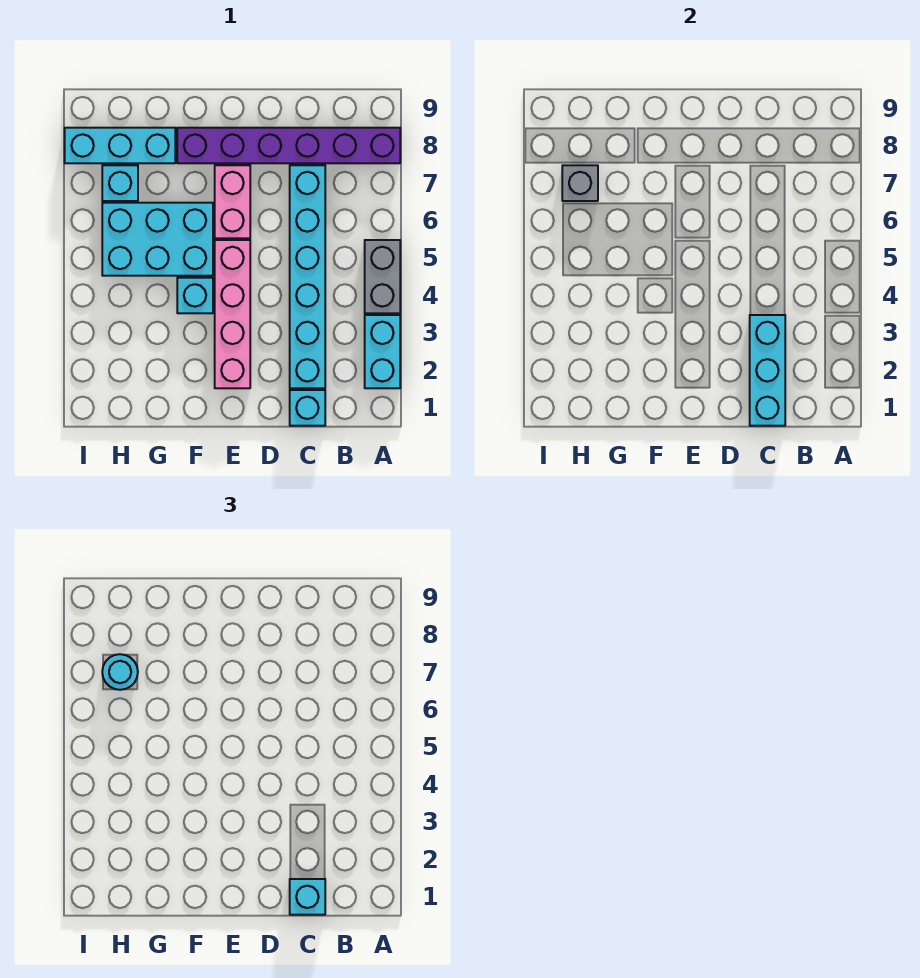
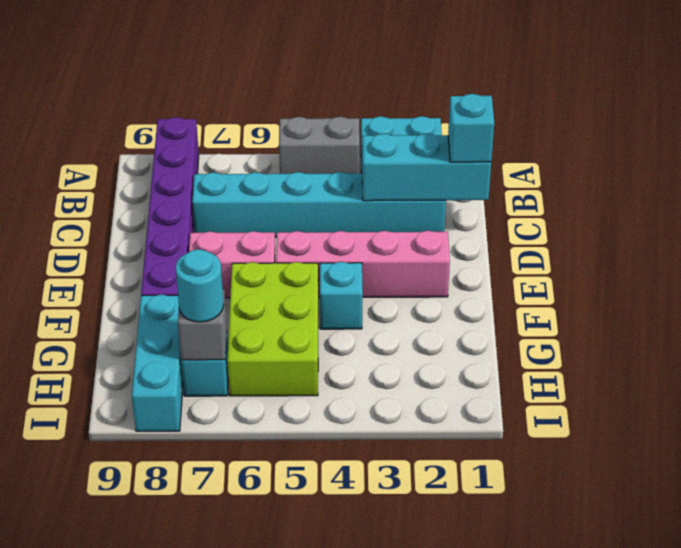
cyan brick C1 level 1 -> none
cyan brick F5:H6 level 1 -> lime brick F5:H6 level 1

